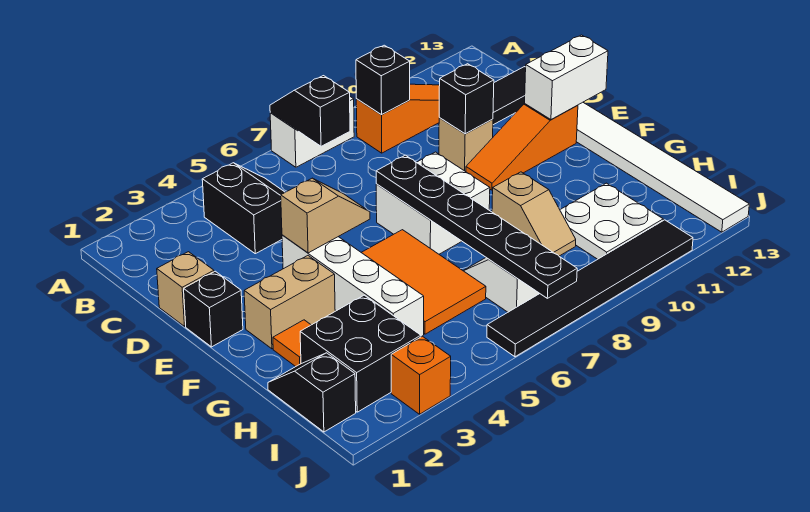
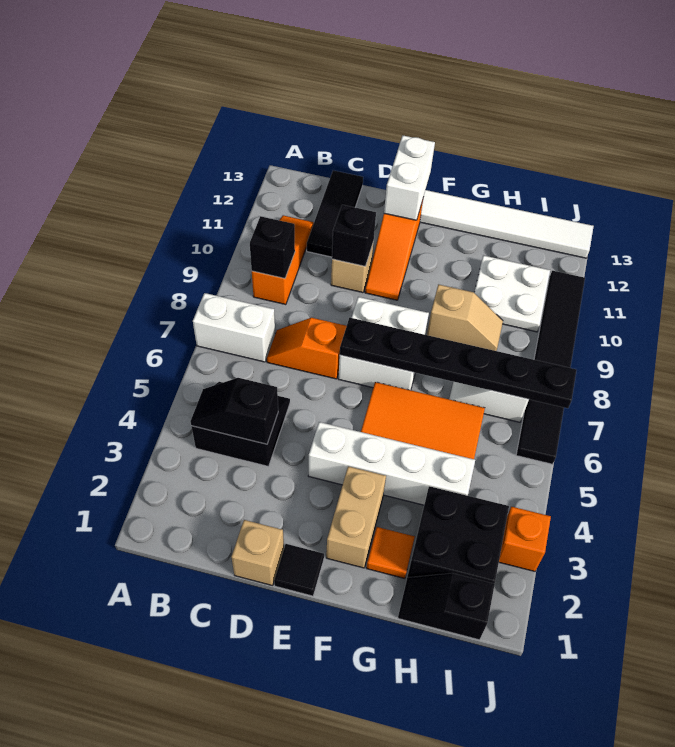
white brick A7:A8 level 1 -> white brick A7:B7 level 1
black slope A7:B7 level 2 top B -> black slope B4:C4 level 2 top C
none -> orange slope C7:D7 level 1 top D
black brick E1 level 1 -> black tile E1 level 1
tan slope E4:E5 level 2 top 4 -> none

